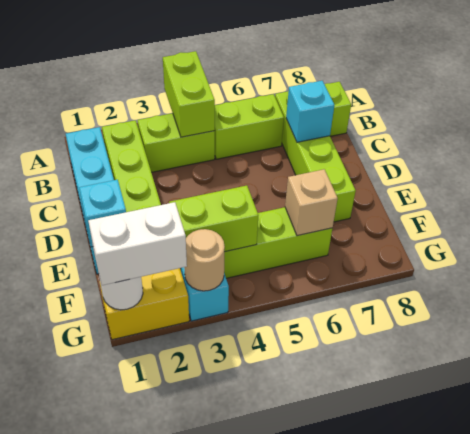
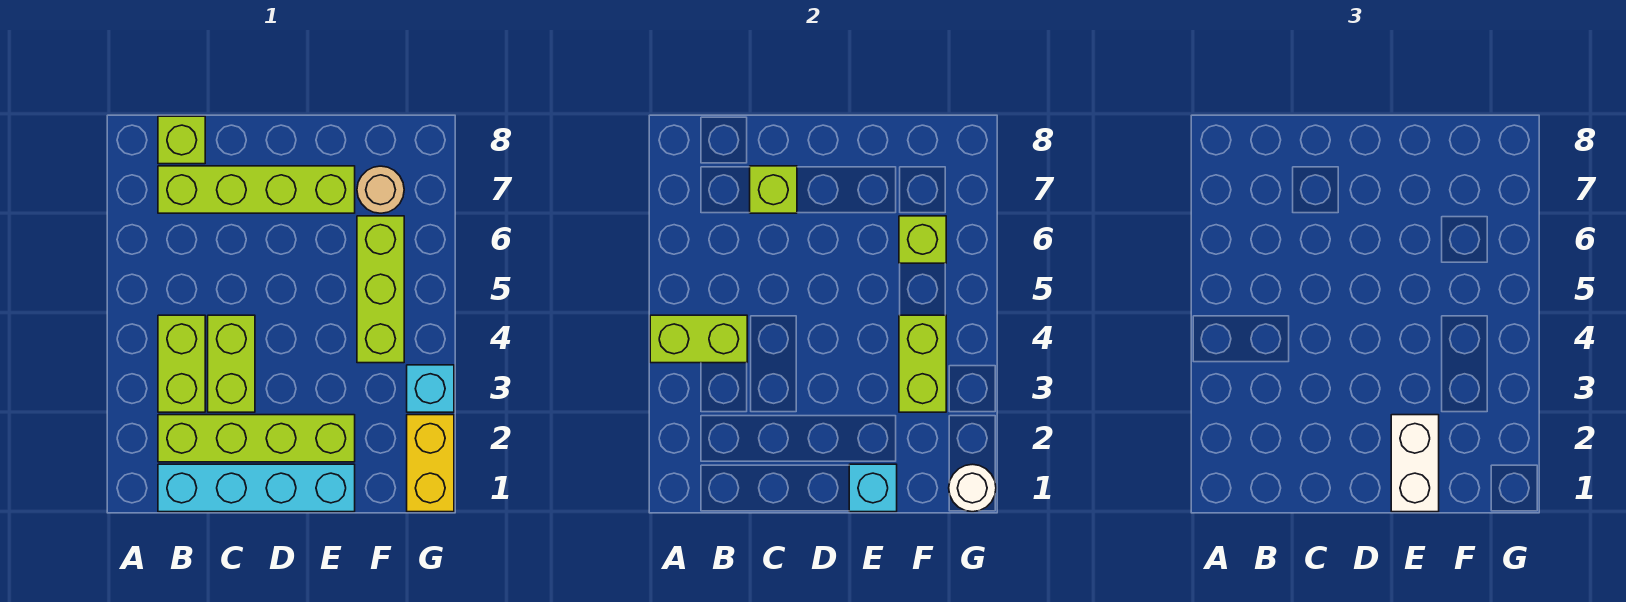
lime brick B5:B6 level 1 -> lime brick C3:C4 level 1
cyan brick C7 level 2 -> lime brick C7 level 2
tan brick F6 level 2 -> lime brick F6 level 2
white brick G1:G2 level 3 -> white brick E1:E2 level 3
tan round brick G3 level 2 -> tan round brick F7 level 1

